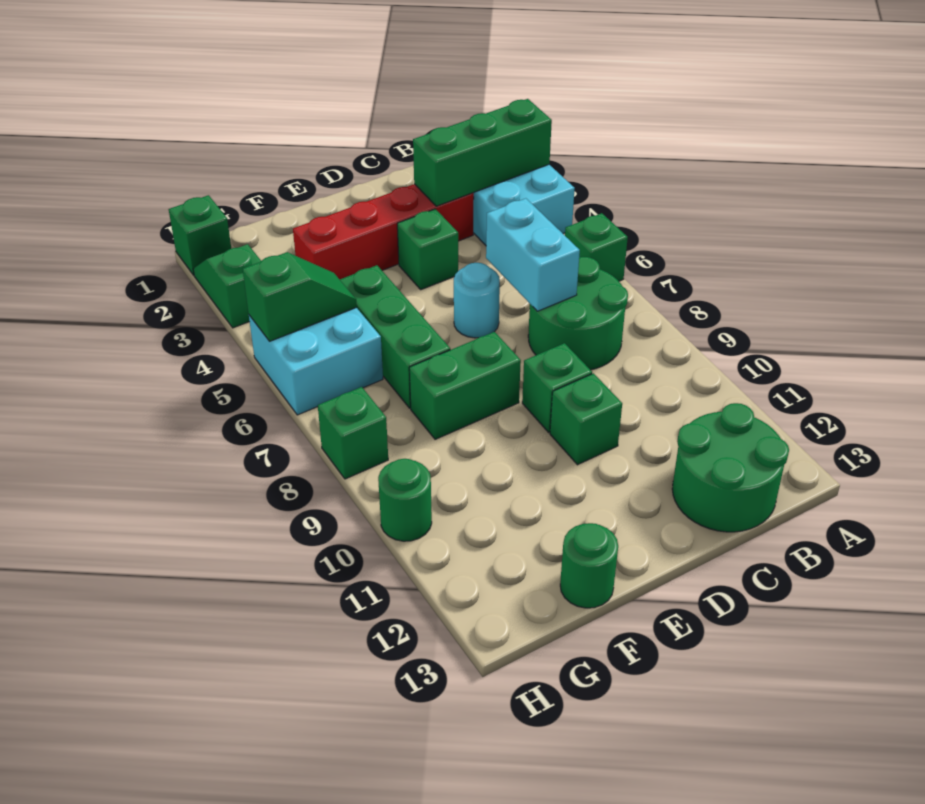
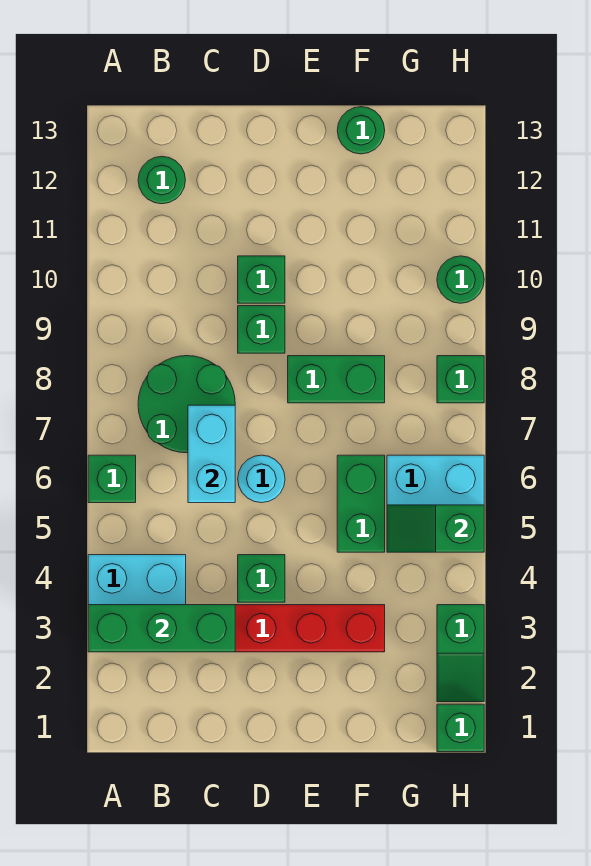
green round brick B12:C13 level 1 -> green round brick B12 level 1
green brick F5:F7 level 1 -> green brick F5:F6 level 1

